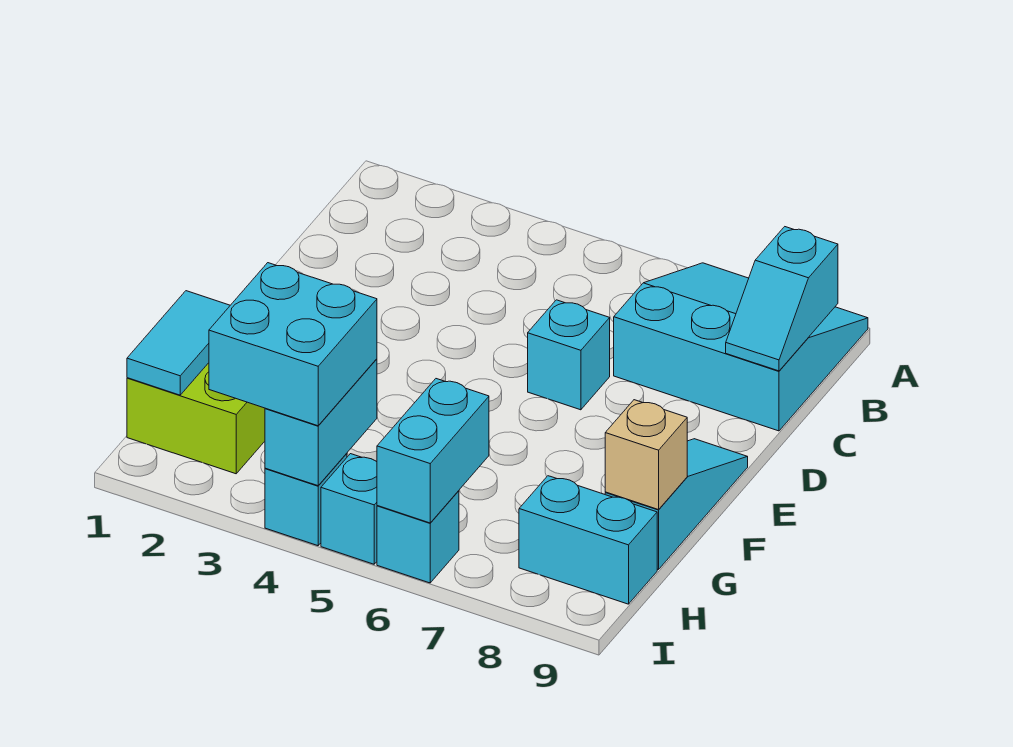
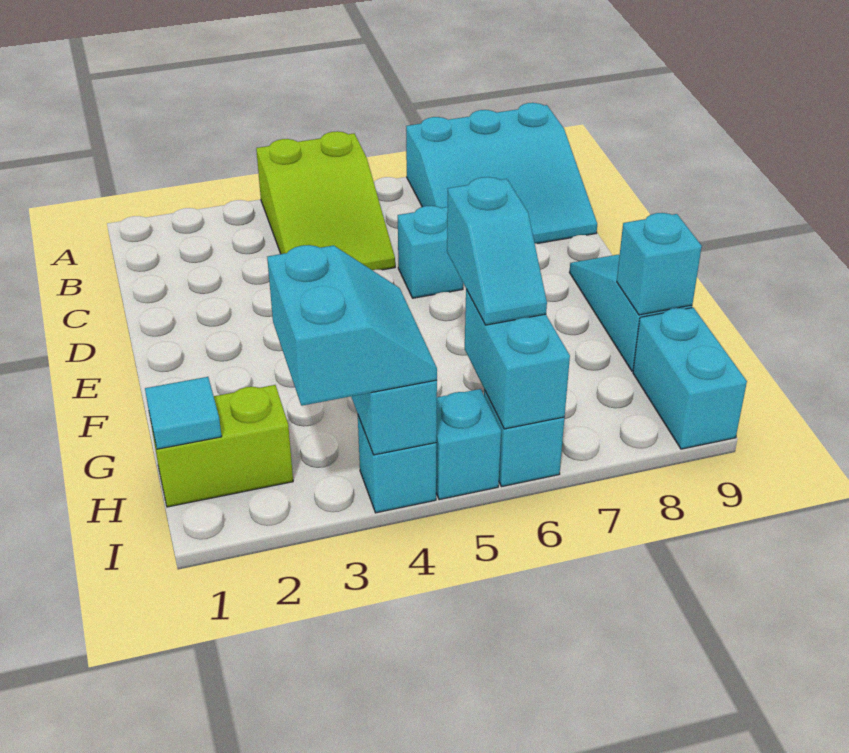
none -> lime slope A4:C5 level 1 top A
cyan slope A7:C9 level 1 top C -> cyan slope A7:C9 level 1 top A
cyan slope B9:C9 level 2 top B -> cyan slope G6:H6 level 3 top G
cyan tile G1:H1 level 2 -> cyan tile H1 level 2
tan brick G9 level 2 -> cyan brick G9 level 2
cyan brick H3:I4 level 3 -> cyan slope H3:I4 level 3 top 3
cyan brick H8:H9 level 1 -> cyan brick H9:I9 level 1

